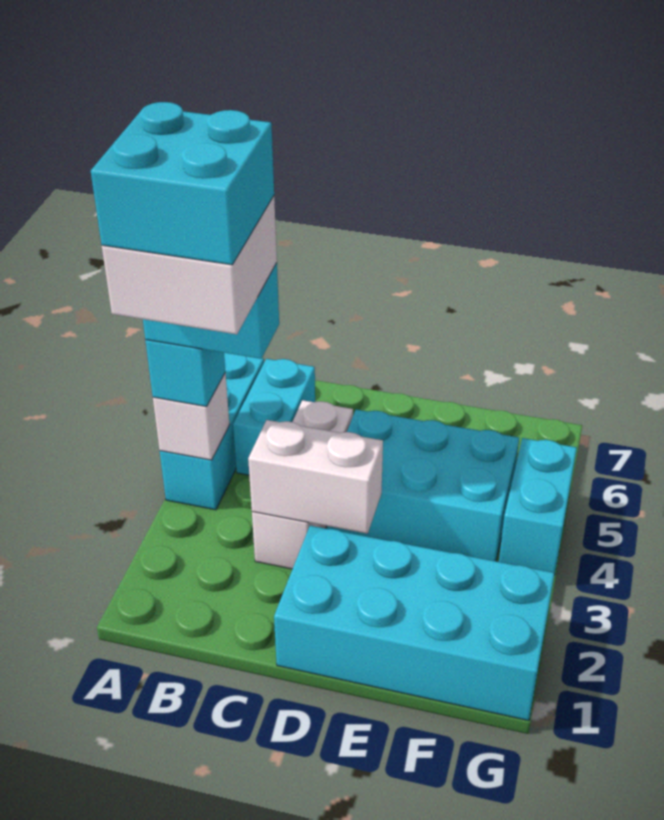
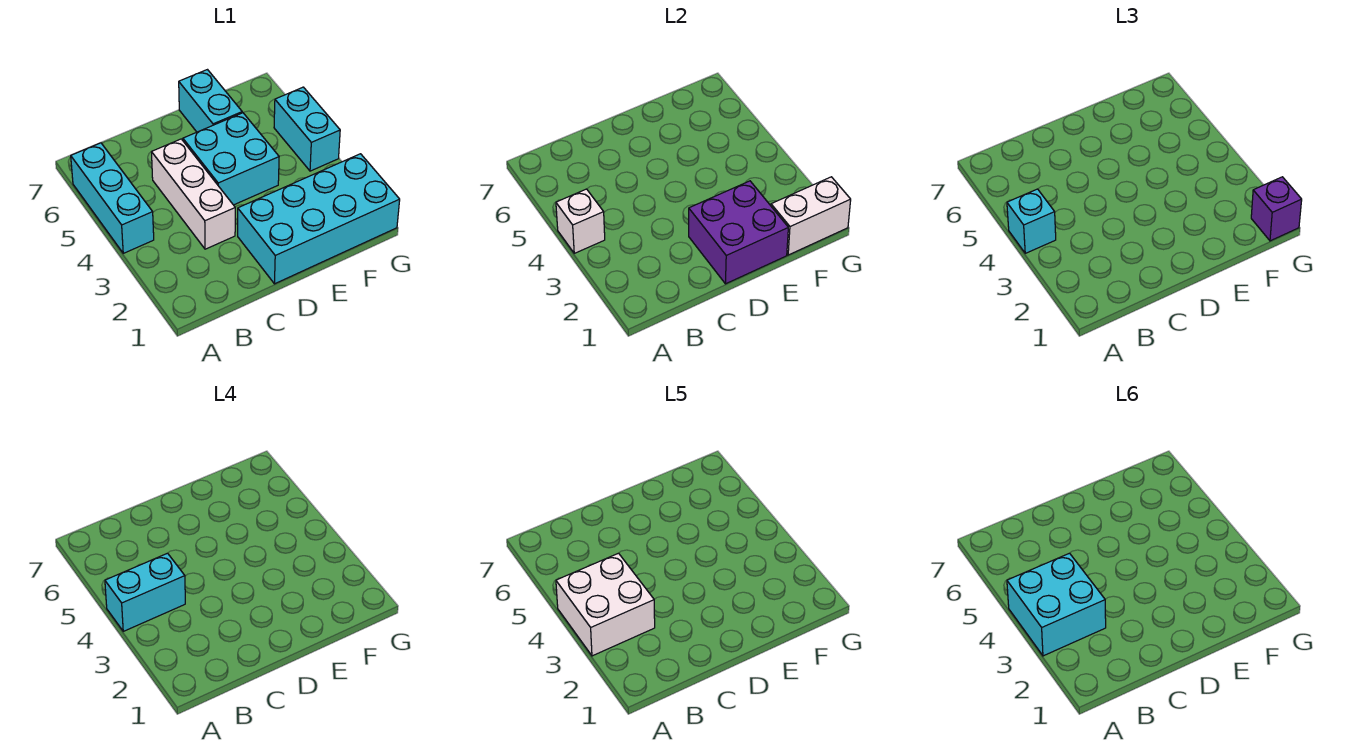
cyan brick B5:B6 level 1 -> cyan brick E6:E7 level 1
white brick C3:D3 level 2 -> white brick F1:G1 level 2
none -> purple brick D1:E2 level 2
cyan brick D4:F5 level 1 -> cyan brick D4:E5 level 1
none -> purple brick G1 level 3

